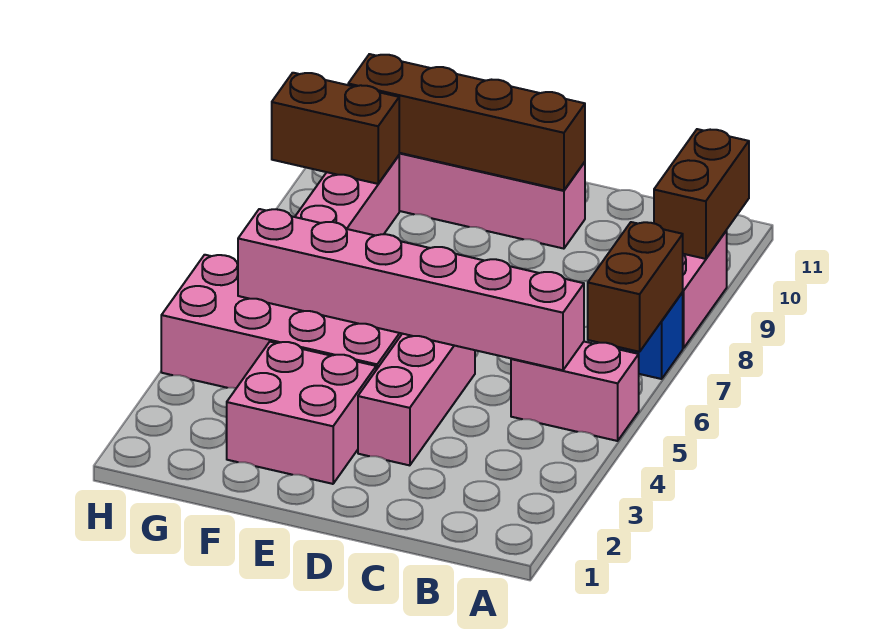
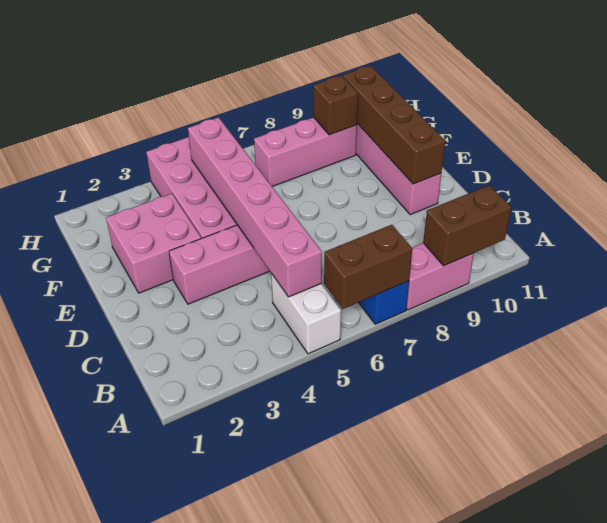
pink brick A5:B5 level 1 -> white brick A5:B5 level 1
brown brick G9:H9 level 2 -> brown brick G9 level 2

